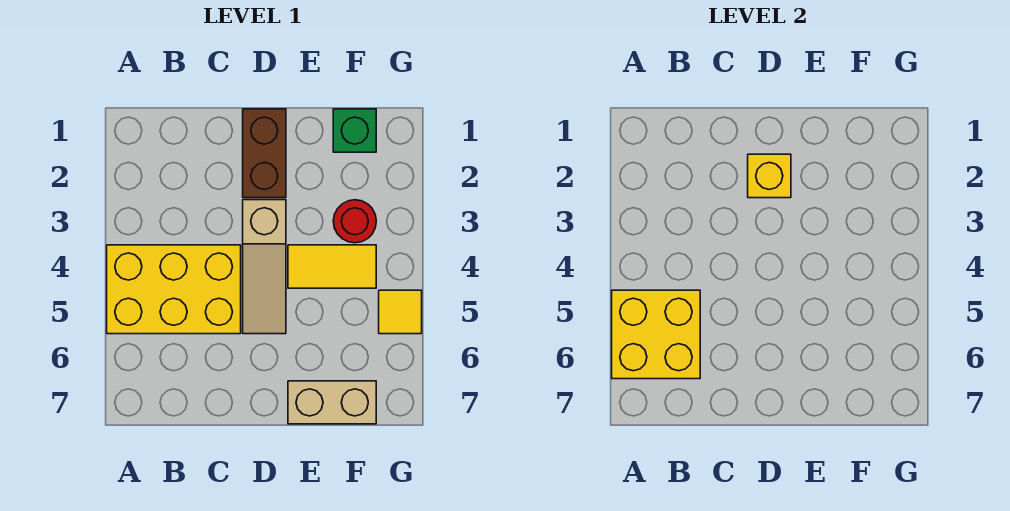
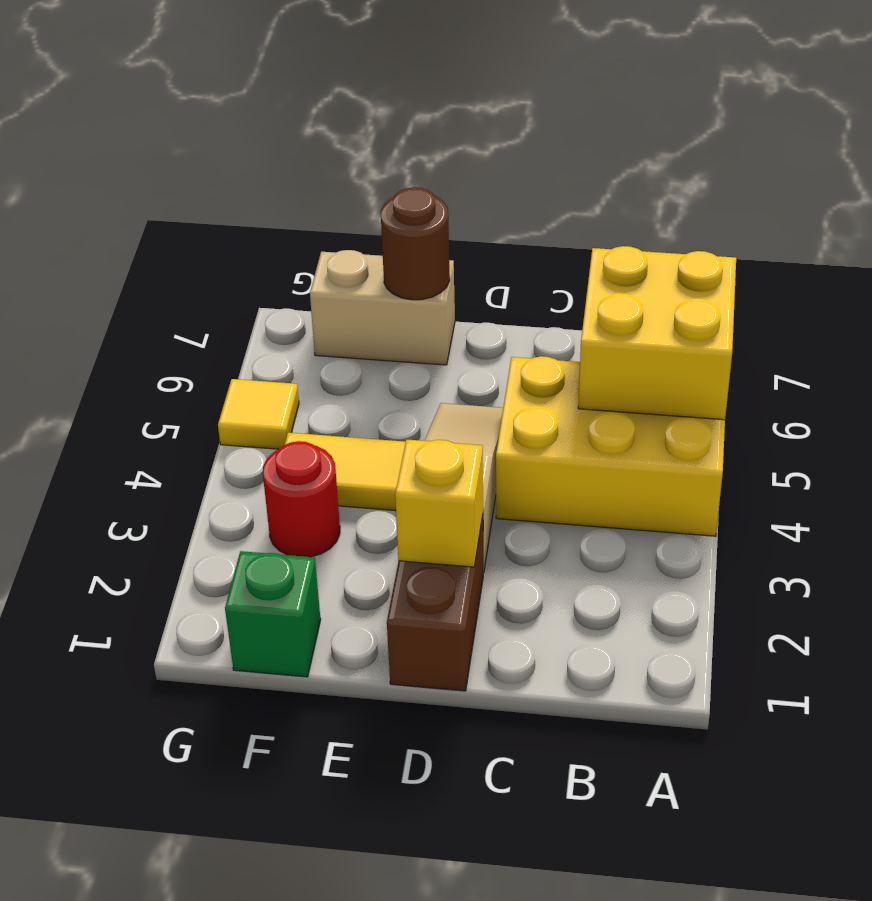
none -> brown round brick E7 level 2

